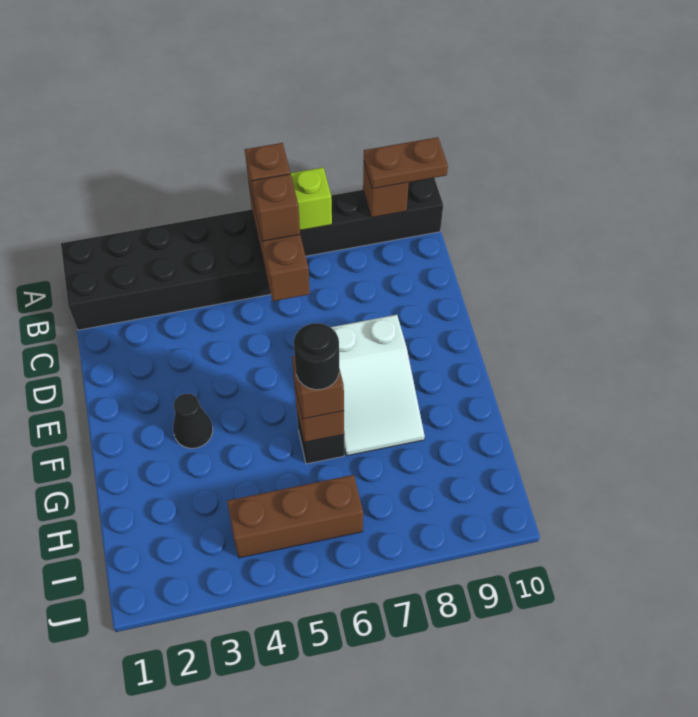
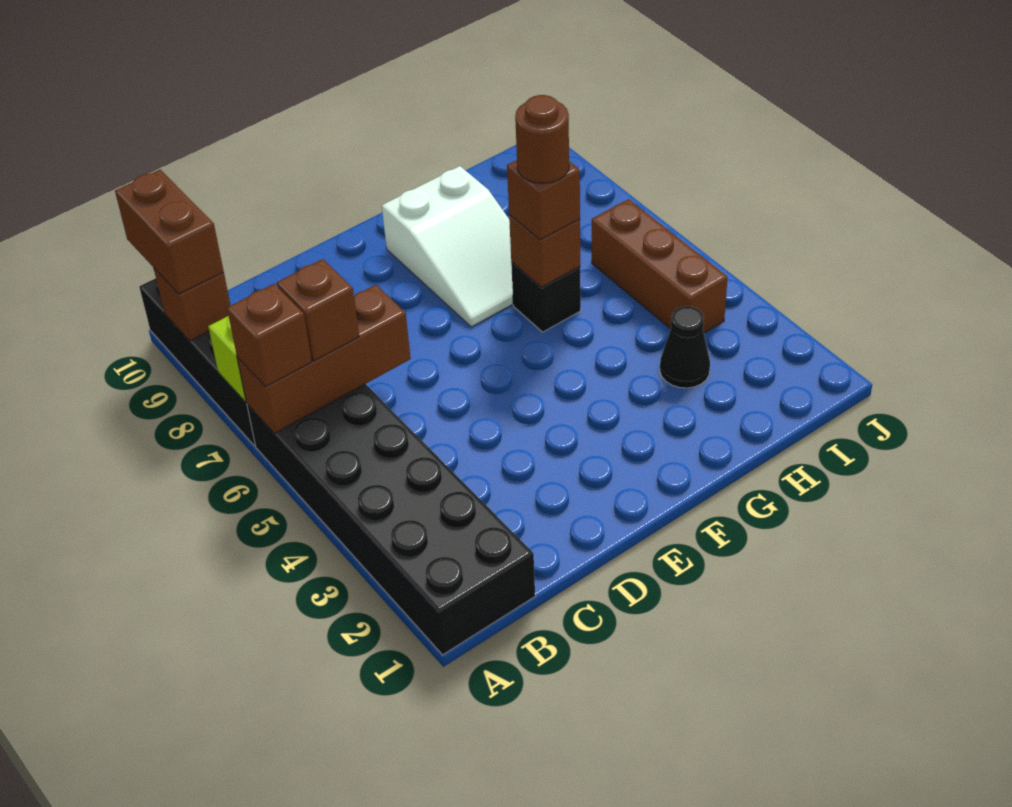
brown plate A9:A10 level 3 -> brown brick A9:A10 level 3
white slope E7:G8 level 1 top E -> white slope F7:G9 level 1 top 9
black cone F3 level 1 -> black cone H3 level 1
black round brick G6 level 4 -> brown round brick G6 level 4

